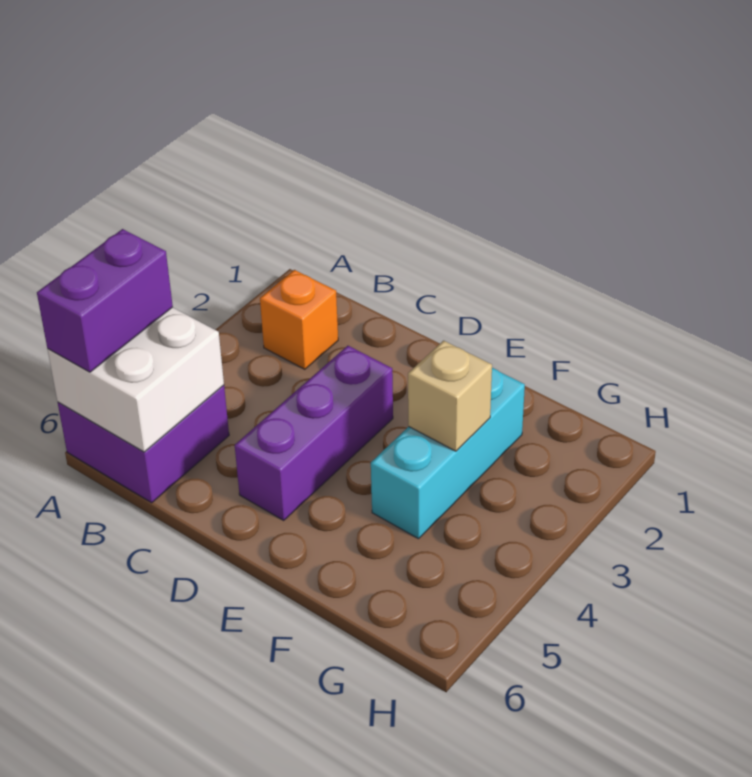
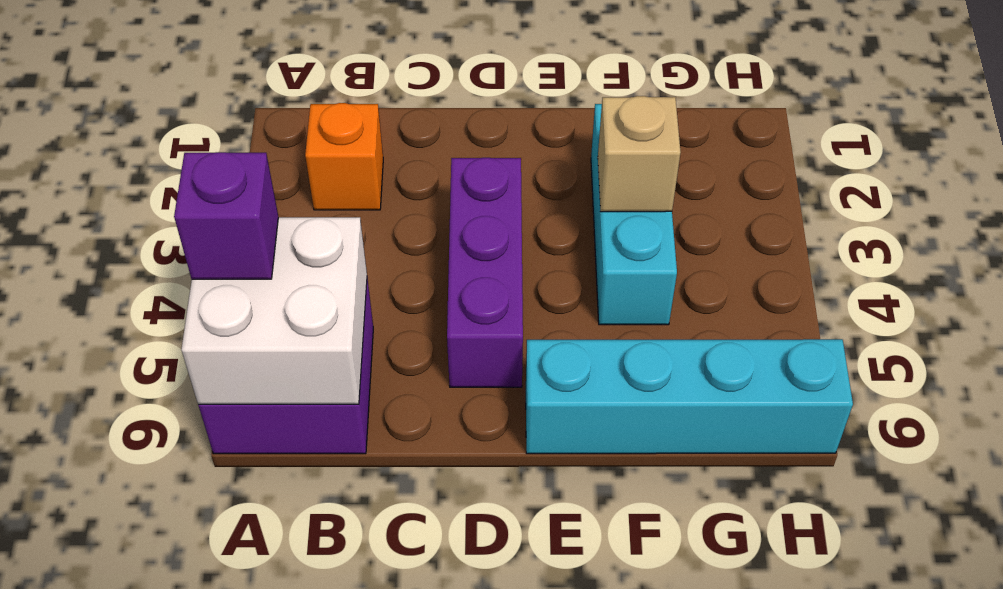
purple brick A5:A6 level 3 -> purple brick A5 level 3
none -> cyan brick E6:H6 level 1

